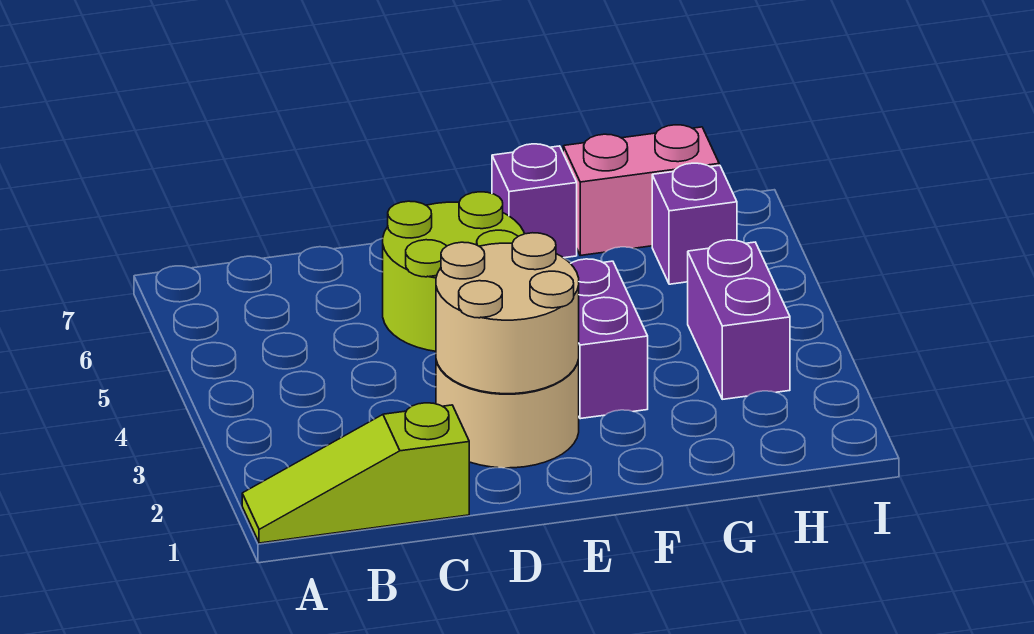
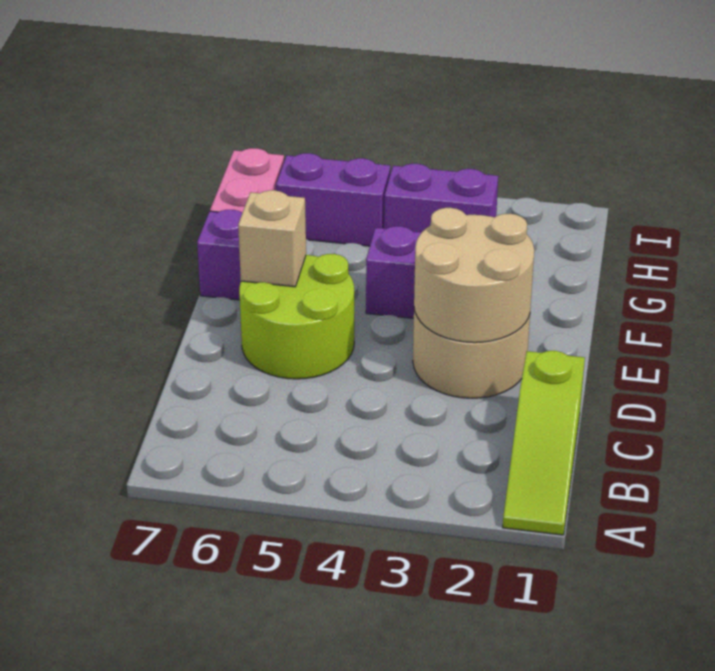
none -> tan brick E6 level 2
purple brick H6 level 1 -> purple brick H5:H6 level 1

